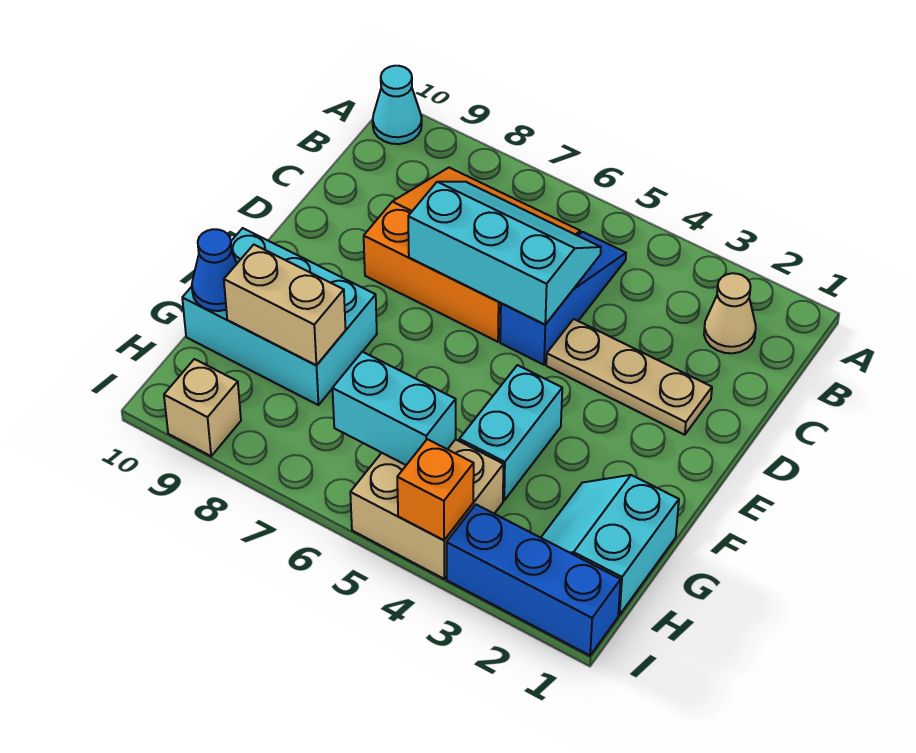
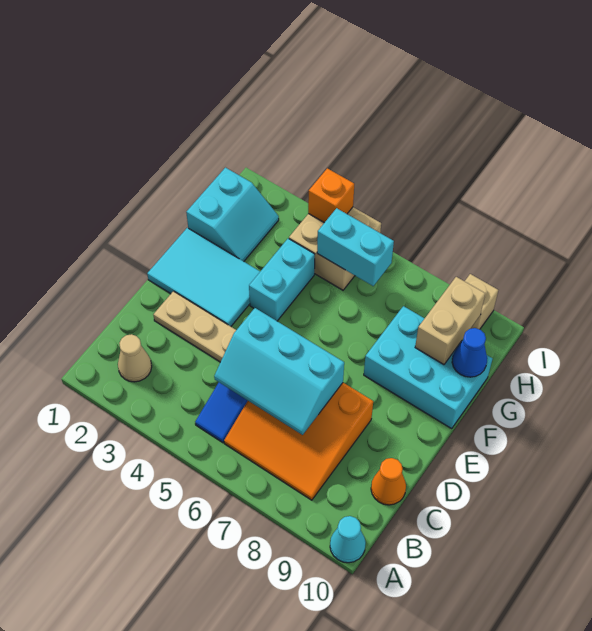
none -> orange cone C10 level 1
none -> cyan tile E1:F3 level 1
tan brick G8:G9 level 2 -> tan brick G9:H9 level 2
blue brick I1:I3 level 1 -> none

